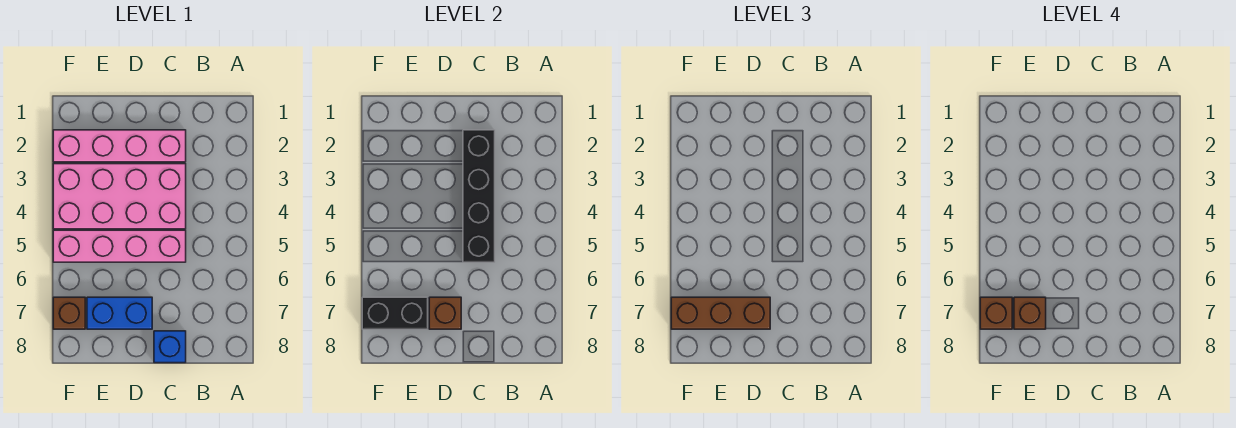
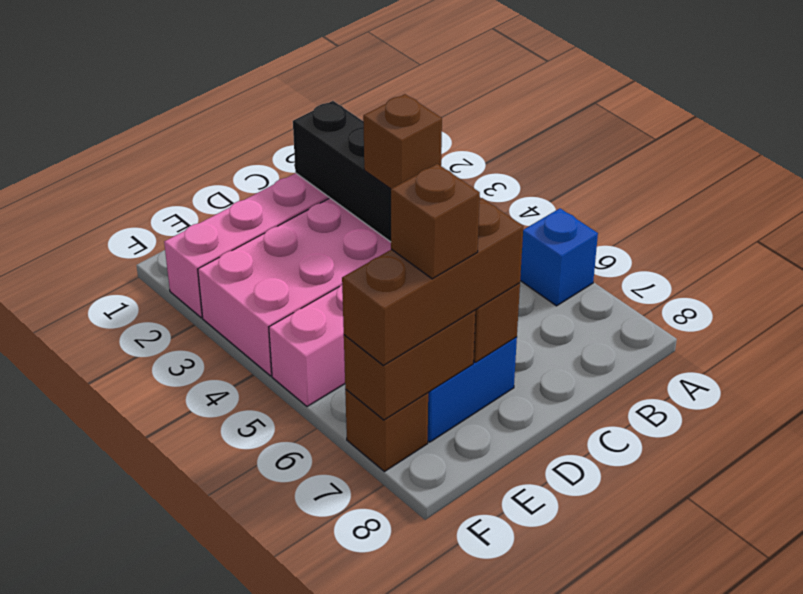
blue brick C8 level 1 -> blue brick A6 level 1
black brick E7:F7 level 2 -> brown brick E7:F7 level 2
brown brick F7 level 4 -> brown brick C4 level 3

